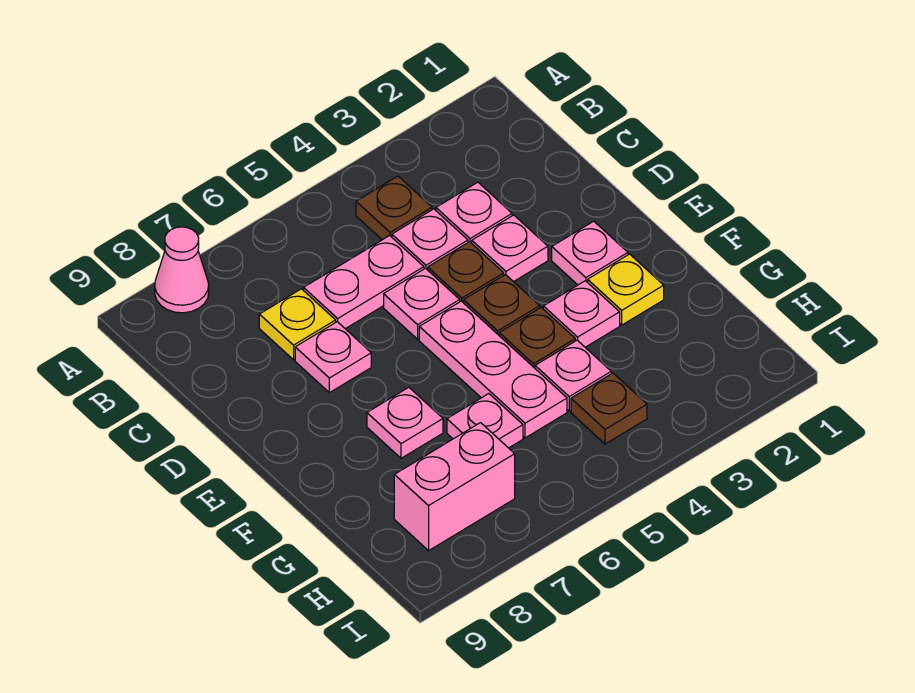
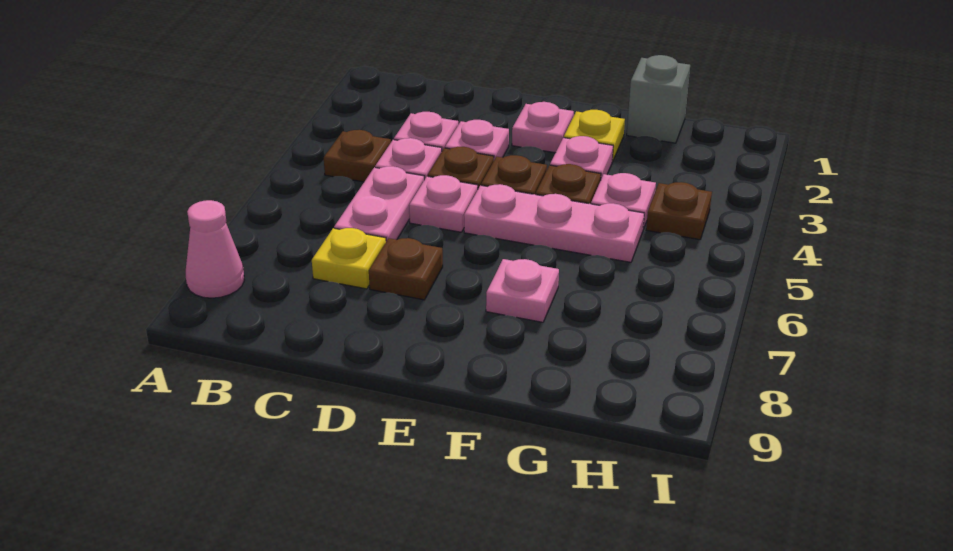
pink plate D7 level 1 -> brown plate D7 level 1
none -> grey brick G1 level 1
pink plate G6 level 1 -> none
pink brick H7:H8 level 1 -> none

